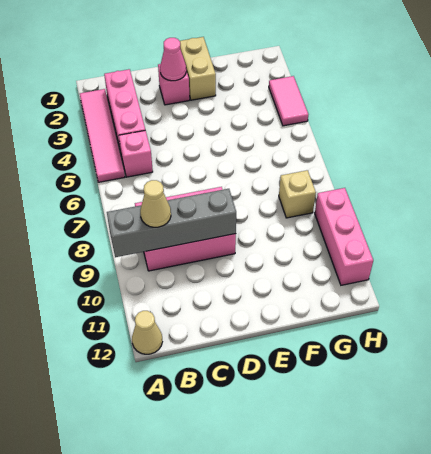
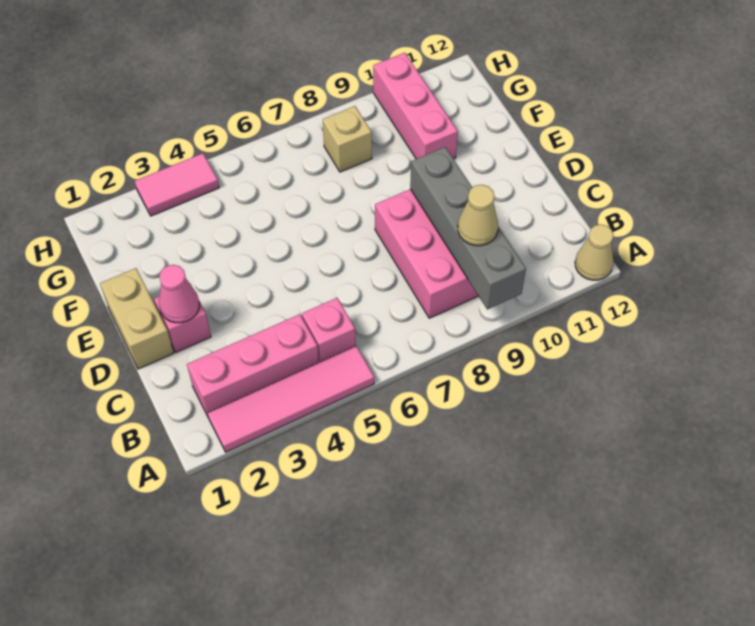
tan brick E1:E2 level 1 -> tan brick D1:E1 level 1
pink brick H9:H11 level 1 -> pink brick F10:H10 level 1

